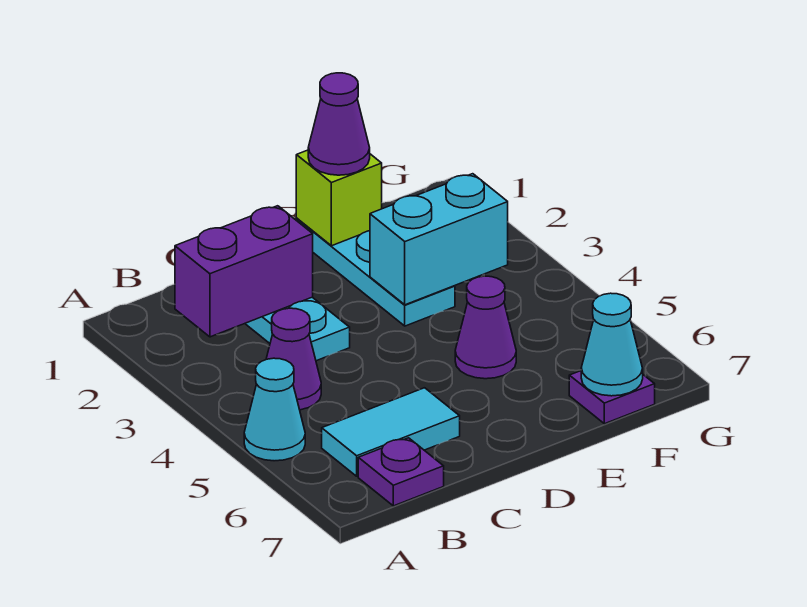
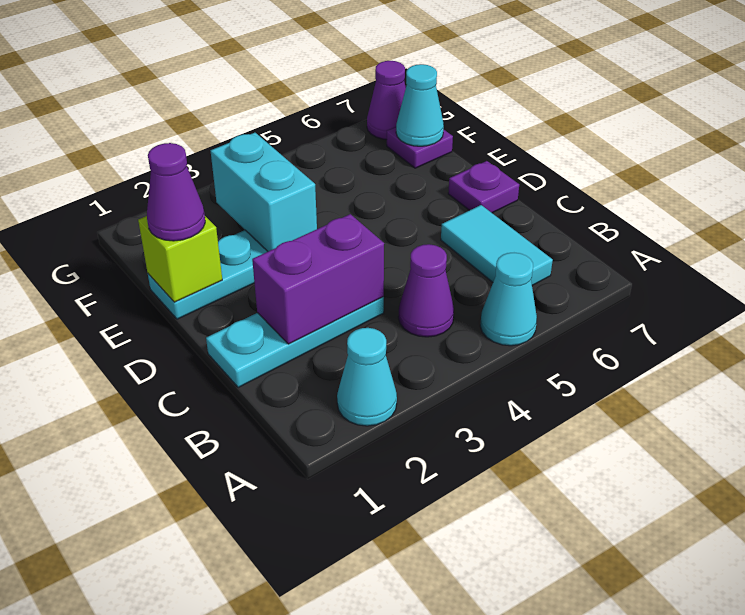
none -> cyan cone A2 level 1
purple brick B2:C2 level 2 -> purple brick C2:C3 level 2
purple plate B7 level 1 -> purple plate D7 level 1
purple cone E5 level 1 -> purple cone G7 level 1

